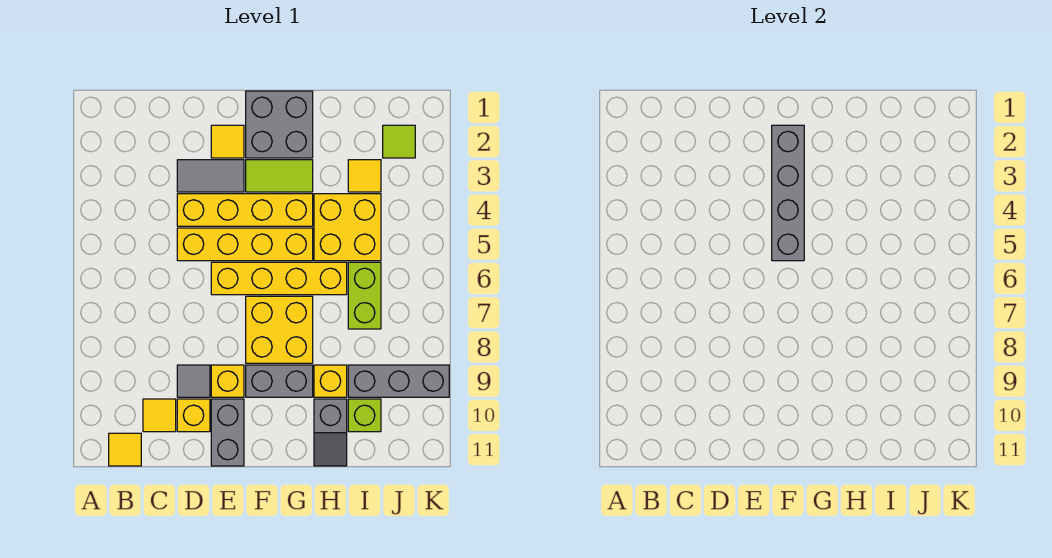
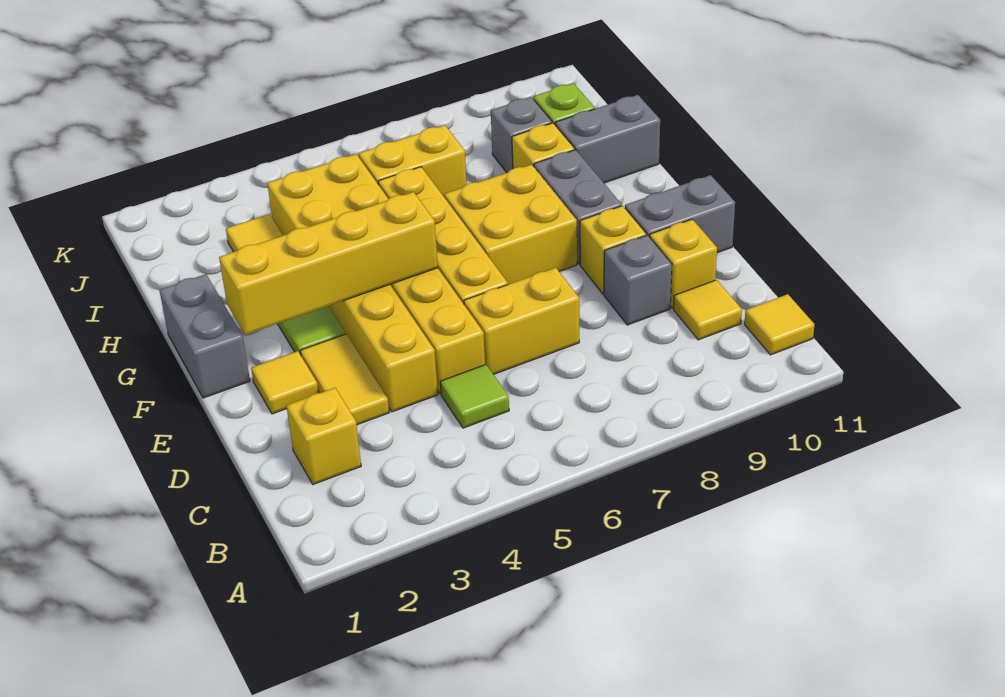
none -> yellow brick C2 level 1
grey tile D3:E3 level 1 -> yellow tile D3:E3 level 1
none -> yellow brick D6:D7 level 1
grey tile D9 level 1 -> grey brick D9 level 1
grey brick F1:G2 level 1 -> grey brick F1:G1 level 1
grey brick F2:F5 level 2 -> yellow brick F2:F5 level 2
grey slope H10:H11 level 1 top 10 -> grey brick H10:H11 level 1
lime brick I6:I7 level 1 -> yellow brick I6:I7 level 1
grey brick I9:K9 level 1 -> grey brick I9 level 1
lime tile J2 level 1 -> lime tile C5 level 1

